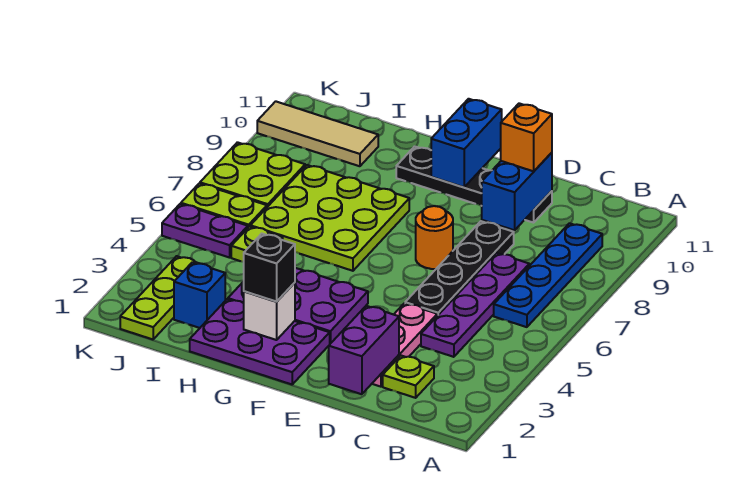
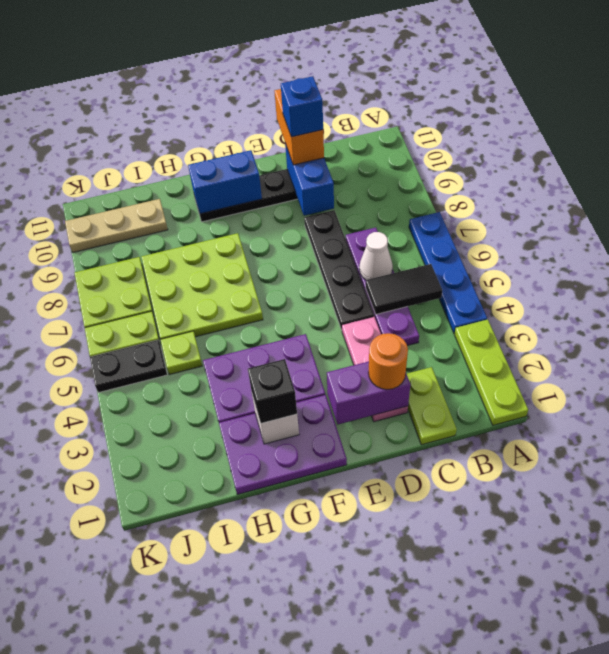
none -> black tile B5:C5 level 2
blue plate B6:B9 level 1 -> blue plate A4:A7 level 1
lime plate C2 level 1 -> lime plate C1:C2 level 1
none -> white cone C6 level 2
purple brick D1:D2 level 2 -> purple brick D2:E2 level 2
orange brick D10 level 3 -> orange brick D10:D11 level 3
orange round brick E7 level 1 -> orange round brick D2 level 3
blue brick F10:F11 level 2 -> blue brick F10:G10 level 2
blue brick I2 level 1 -> blue brick D10 level 4
tan tile I10:K10 level 1 -> tan plate I10:K10 level 1
lime plate J1:J3 level 1 -> lime plate A1:A3 level 1
purple plate J5:K5 level 1 -> black plate J5:K5 level 1

